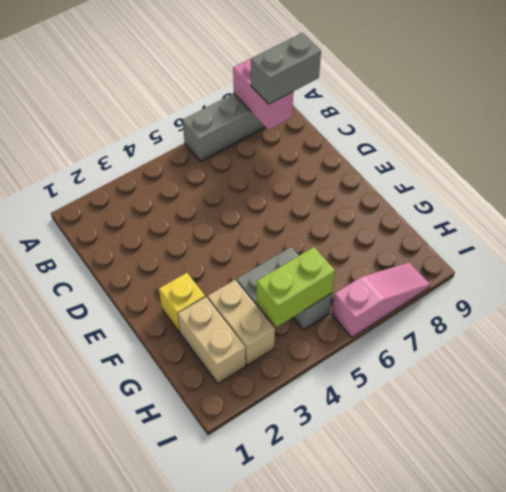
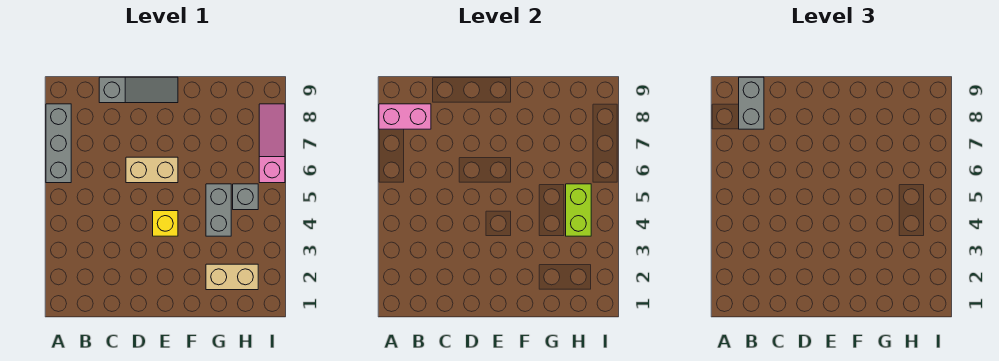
none -> grey slope C9:E9 level 1 top C
yellow brick F2 level 1 -> yellow brick E4 level 1
tan brick G3:H3 level 1 -> tan brick D6:E6 level 1

